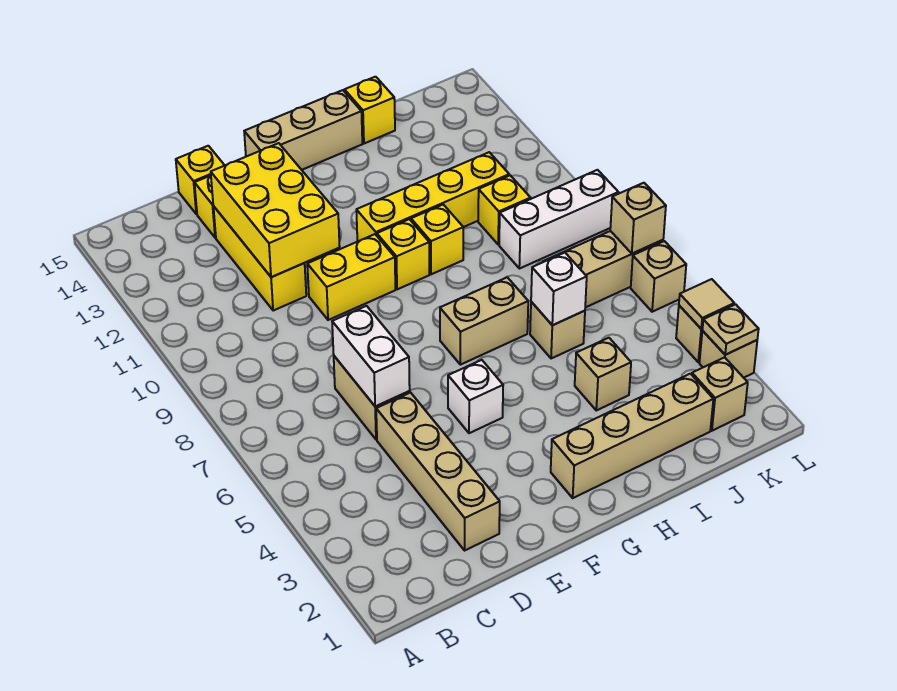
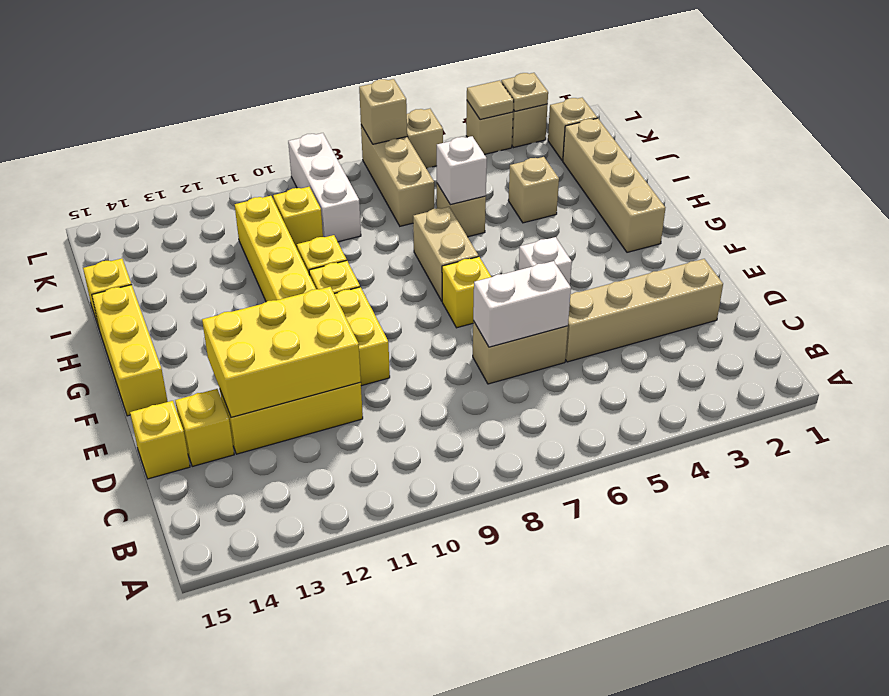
none -> yellow brick F7 level 1
tan brick F15:H15 level 1 -> yellow brick F15:H15 level 1

